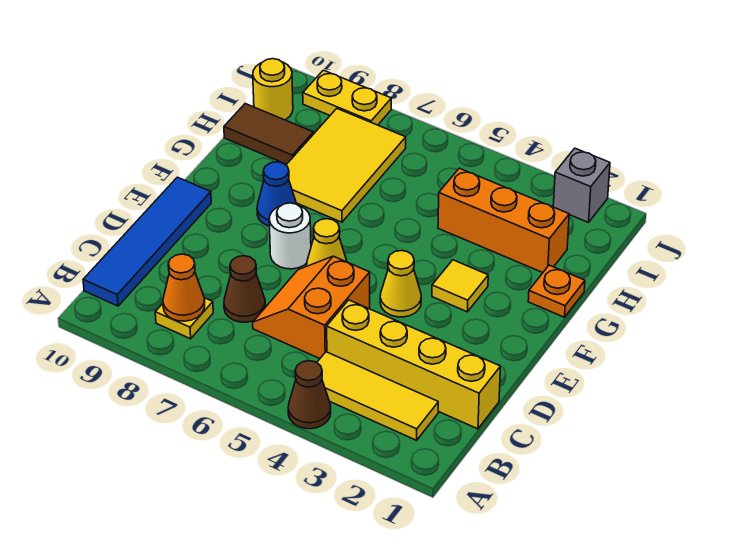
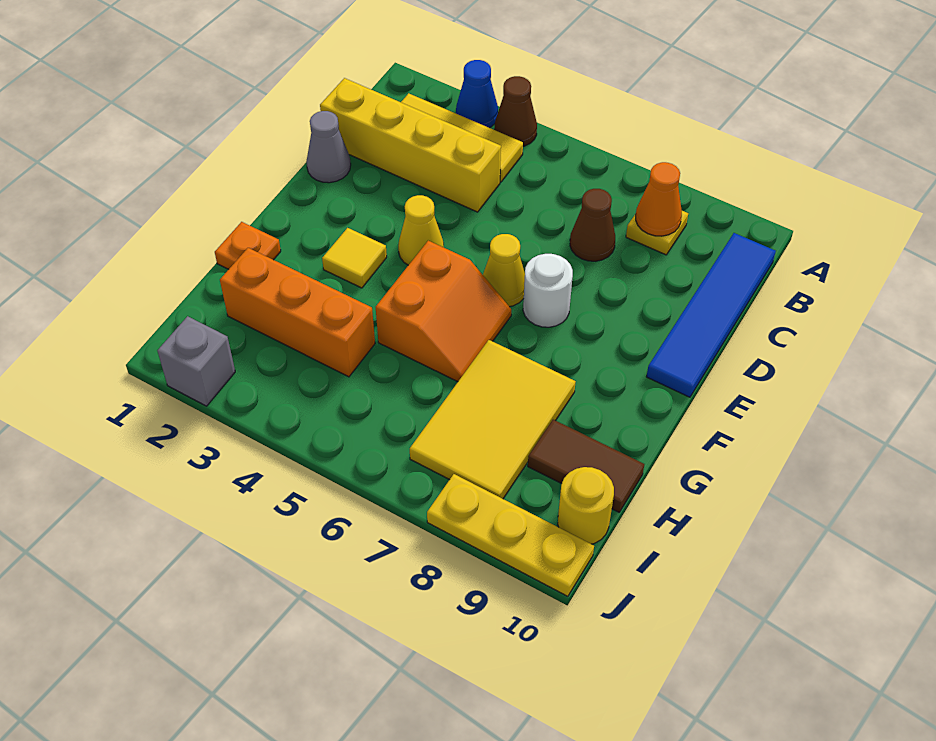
orange slope C5:D6 level 1 top 5 -> orange slope F5:G6 level 1 top 5
none -> grey cone D1 level 1
blue cone F8 level 1 -> blue cone A3 level 1
yellow plate J8:J9 level 1 -> yellow plate J8:J10 level 1

